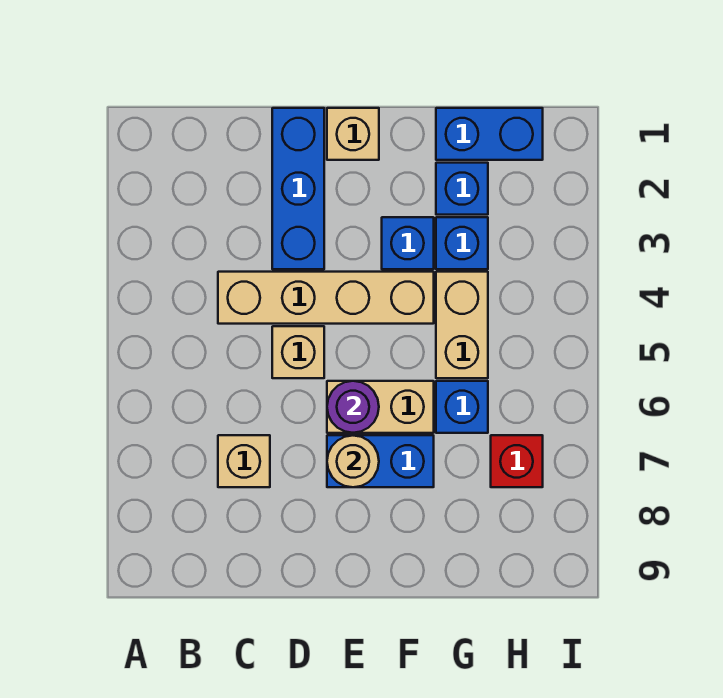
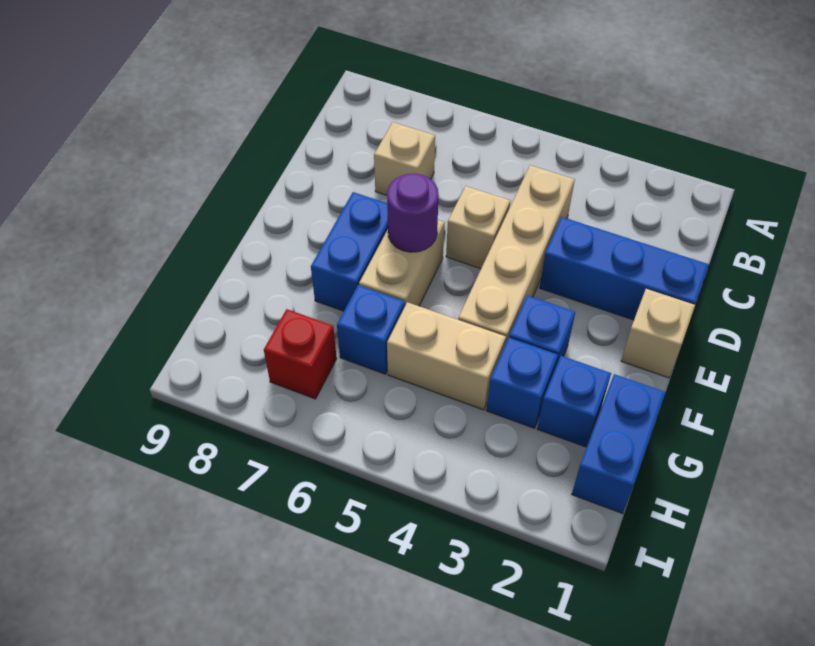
tan round brick E7 level 2 -> none

